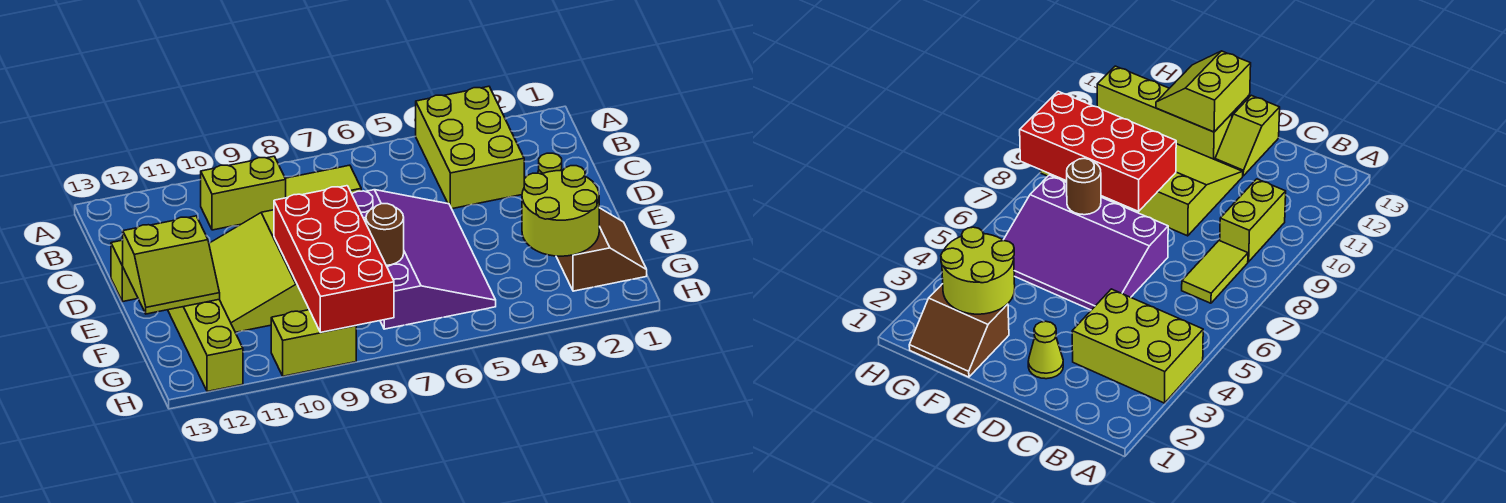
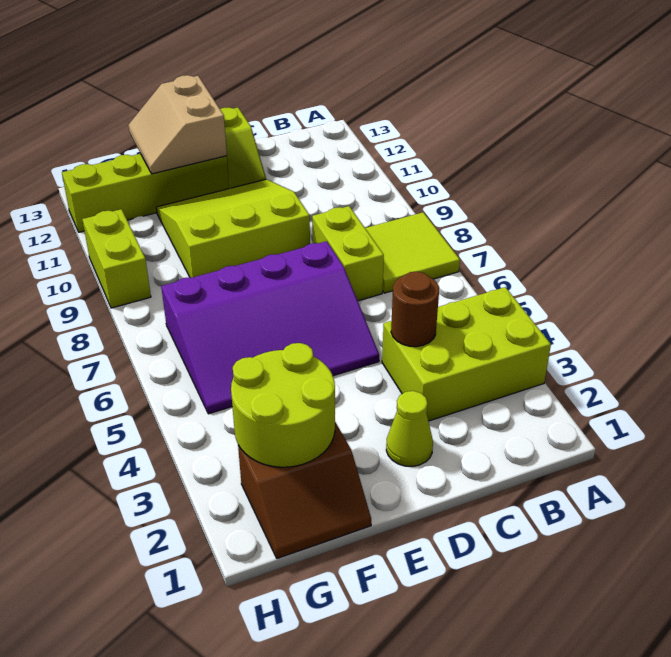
lime tile B7:B8 level 1 -> lime tile A7:B8 level 1
lime brick B9:B10 level 1 -> lime brick C7:C8 level 1
red brick E8:H9 level 2 -> none
lime slope E12:F13 level 2 top E -> tan slope E12:F13 level 2 top E
brown round brick F7 level 2 -> brown round brick C4 level 2

